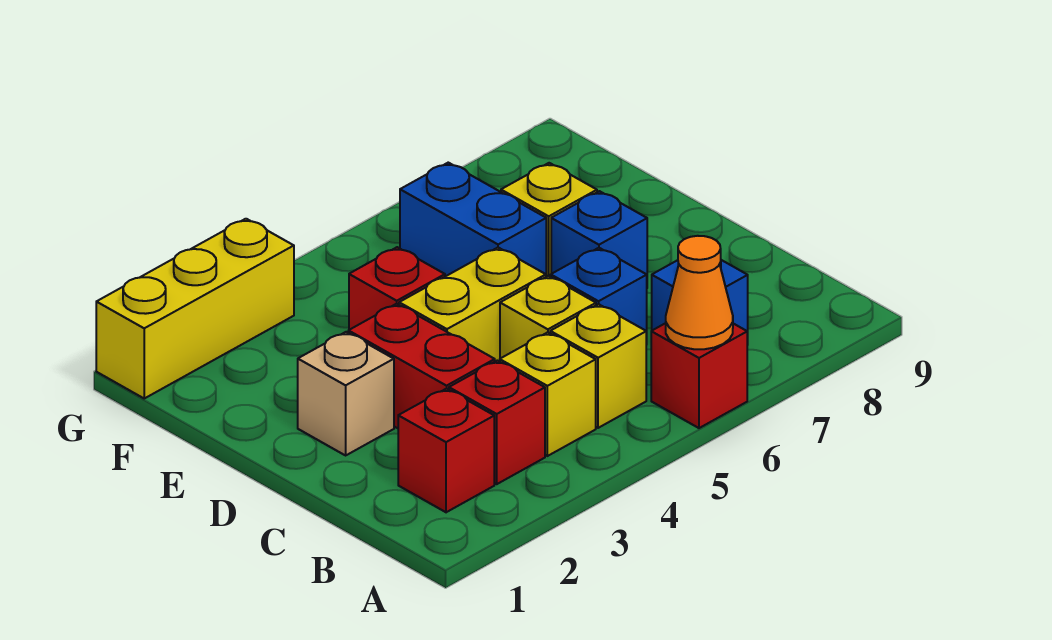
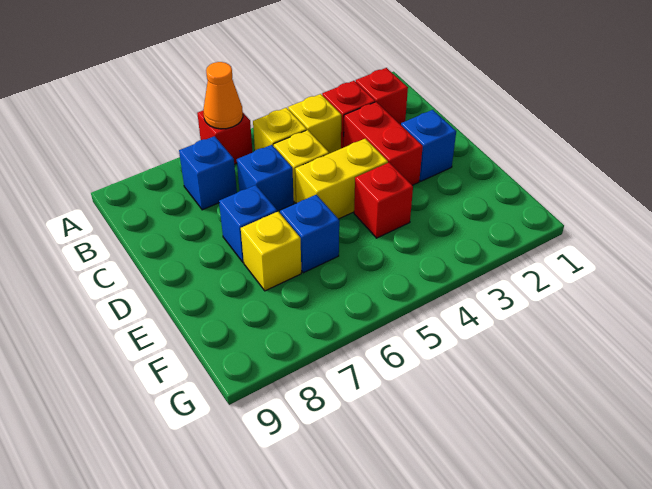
tan brick D2 level 1 -> blue brick D2 level 1
blue brick E6:F6 level 1 -> blue brick E6 level 1
yellow brick G1:G3 level 1 -> none

